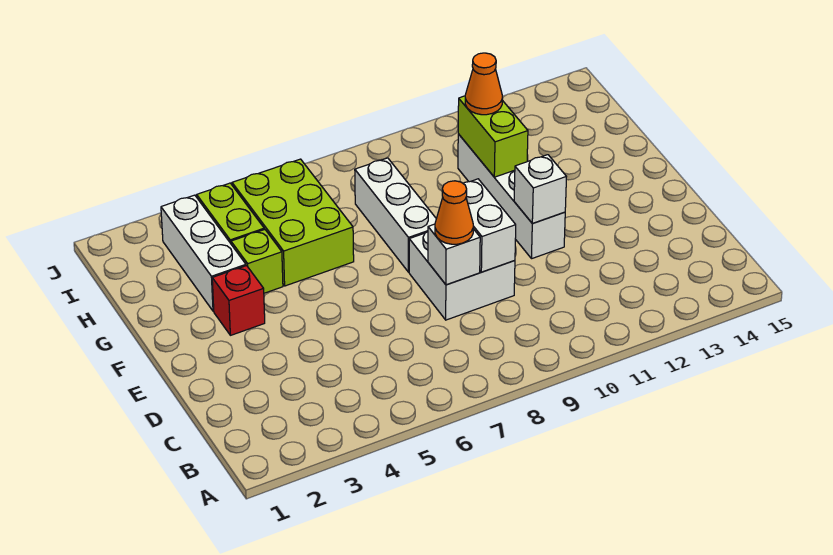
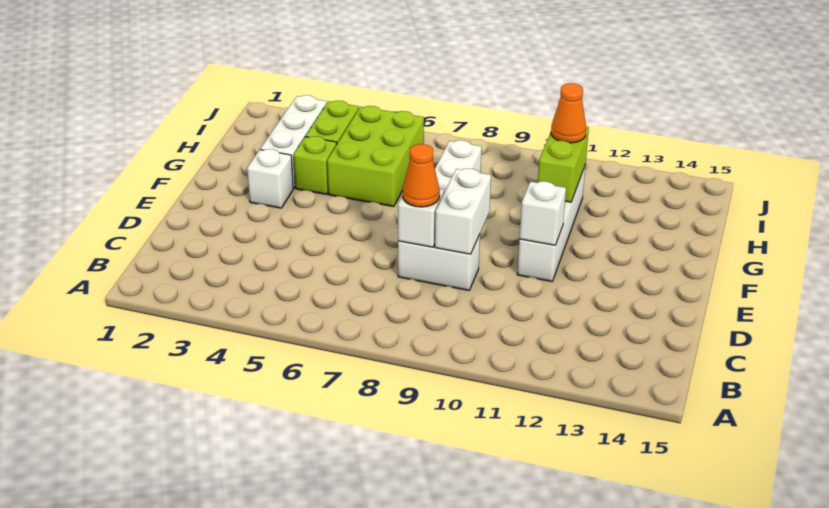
white brick D8:E9 level 1 -> white brick D8:D9 level 1
red brick F3 level 1 -> white brick F3 level 1

